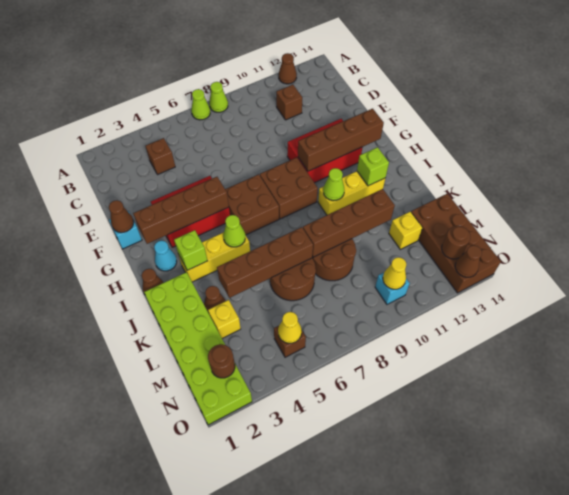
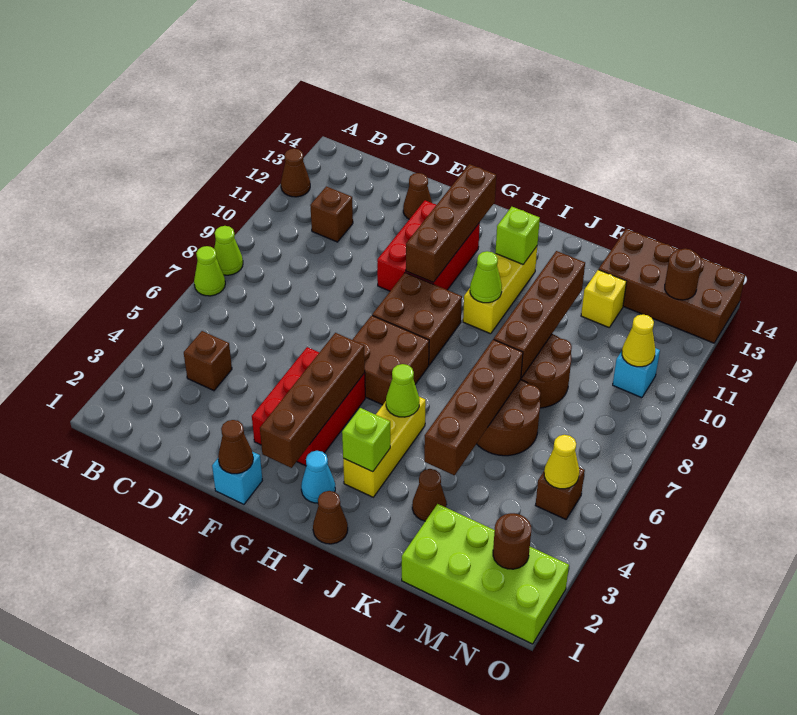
lime brick J1:O2 level 1 -> lime brick L1:O2 level 1
yellow brick L3 level 1 -> none
brown cone O13 level 2 -> brown cone E13 level 1

